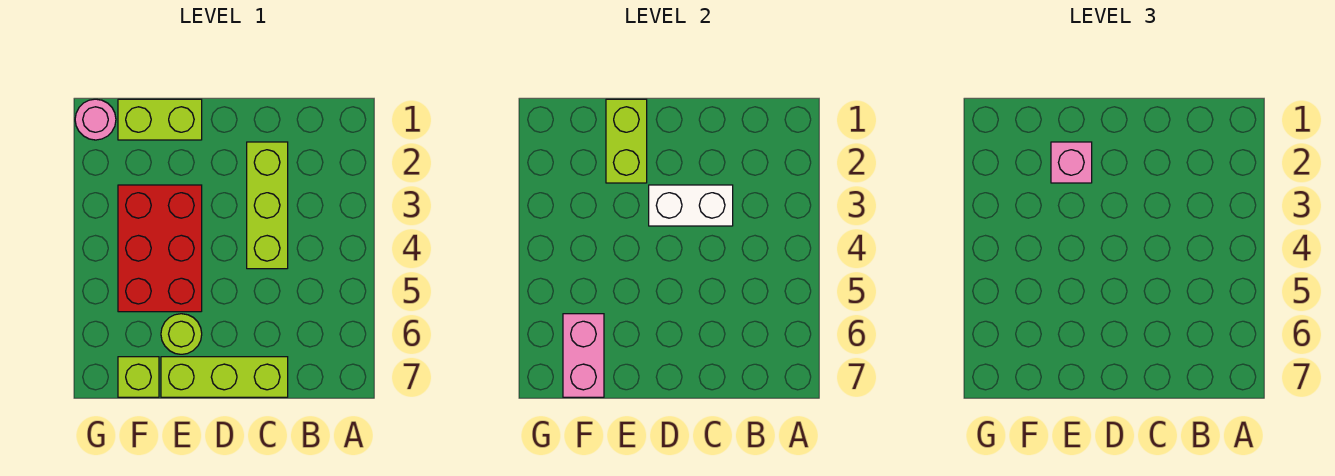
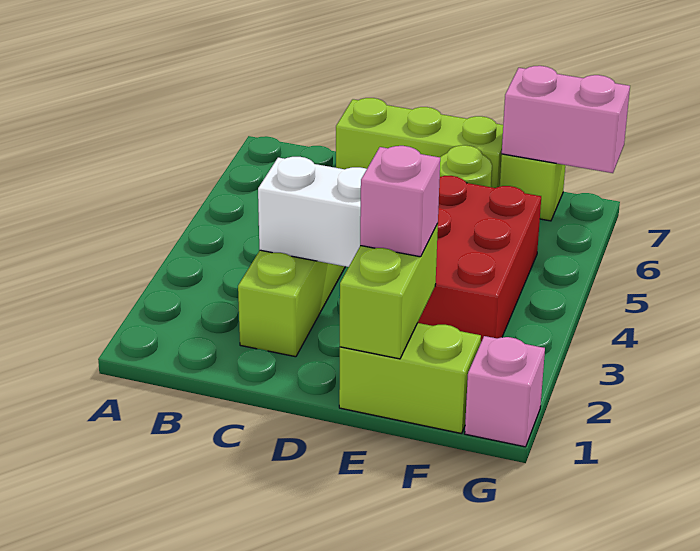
pink brick F6:F7 level 2 -> pink brick F7:G7 level 2
pink round brick G1 level 1 -> pink brick G1 level 1

